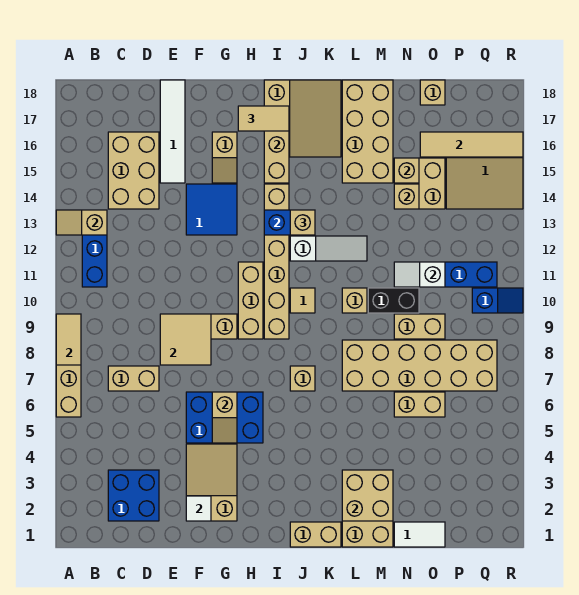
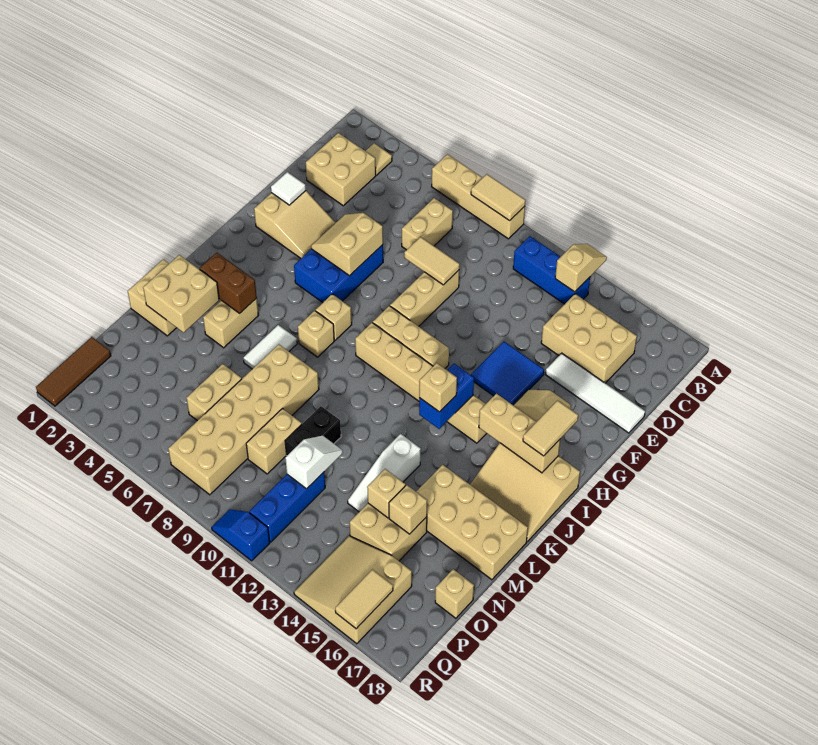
blue brick C2:D3 level 1 -> tan brick C2:D3 level 1
tan tile E8:F9 level 2 -> tan tile E8:E9 level 2
tan slope G5:G6 level 2 top 6 -> tan slope F5:G6 level 2 top 6
tan brick J1:K1 level 1 -> tan brick K4:L4 level 1
tan tile J10 level 1 -> tan tile B3 level 1
white slope J12:L12 level 1 top J -> white slope L13:N13 level 1 top L
none -> brown brick K3:K4 level 2
tan brick L10 level 1 -> tan brick I7 level 1
white tile N1:O1 level 1 -> white tile K6:L6 level 1
tan tile O16:R16 level 2 -> tan tile Q16:R16 level 2
none -> brown tile P1:R1 level 1
blue slope Q10:R10 level 1 top Q -> blue slope R10:R11 level 1 top 11

